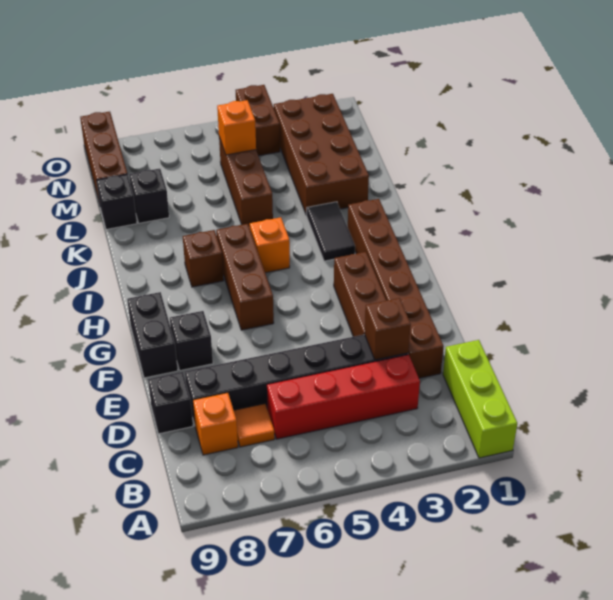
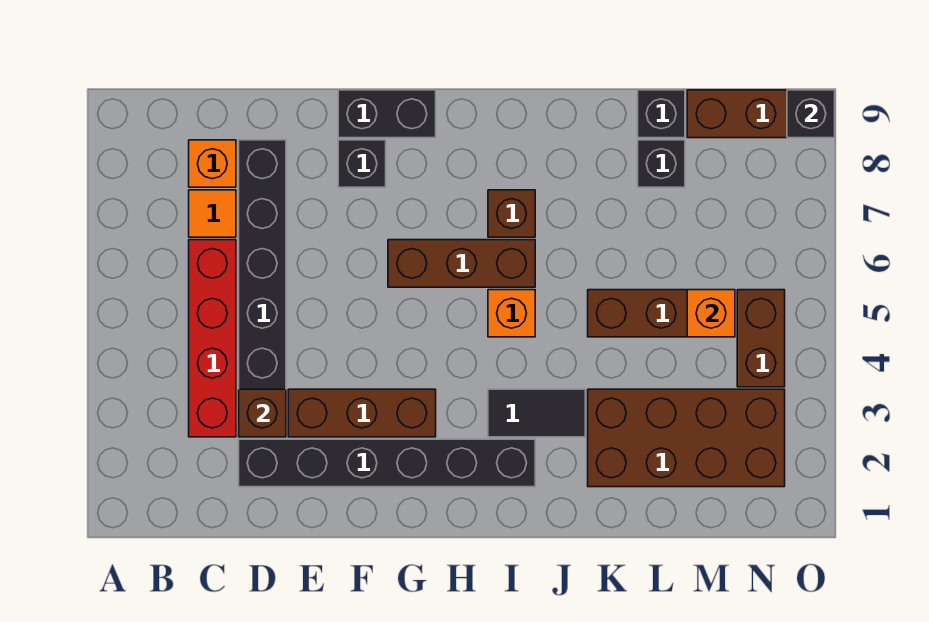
lime brick A1:C1 level 1 -> none
brown brick D2:I2 level 1 -> black brick D2:I2 level 1
black brick D9 level 1 -> black brick O9 level 2
brown brick N4:O4 level 1 -> brown brick N4:N5 level 1

